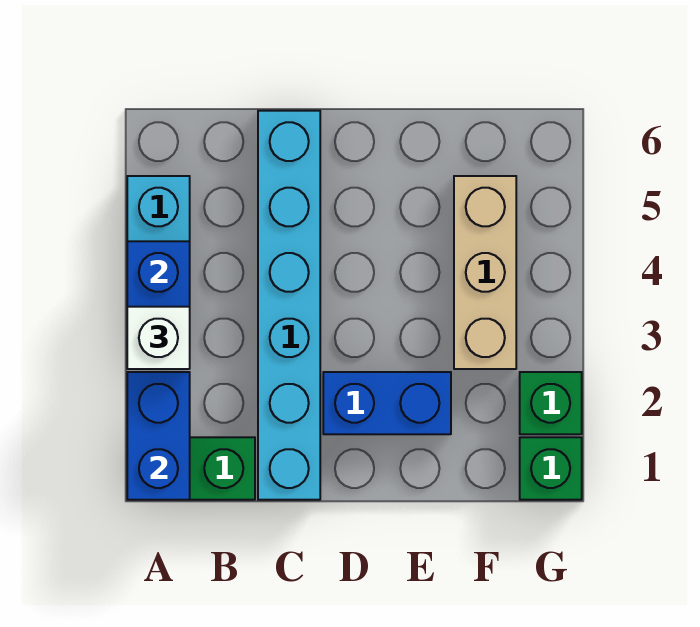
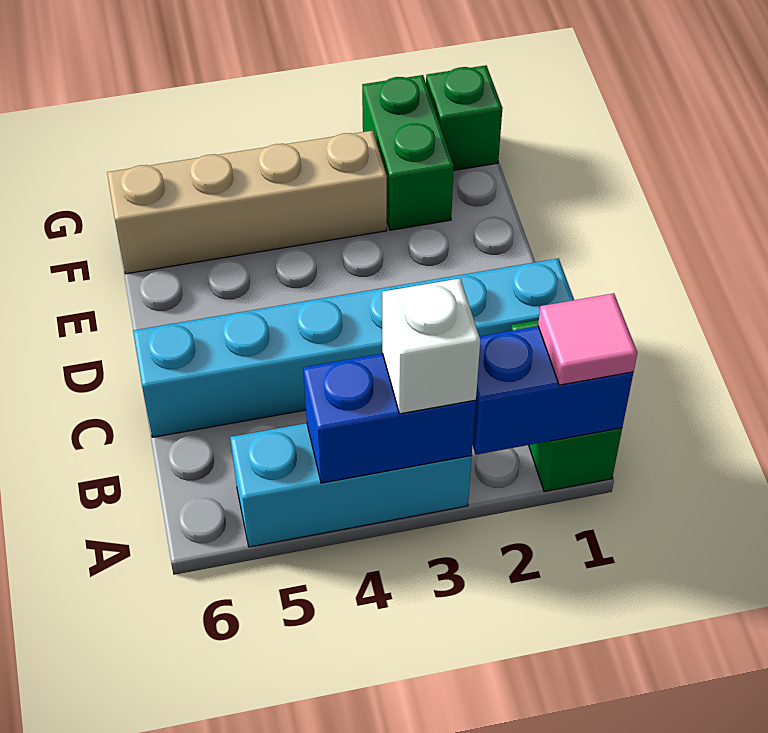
none -> pink tile A1 level 3
blue brick D2:E2 level 1 -> none
tan brick F3:F5 level 1 -> tan brick F3:F6 level 1
green brick G2 level 1 -> green brick F2:G2 level 1

